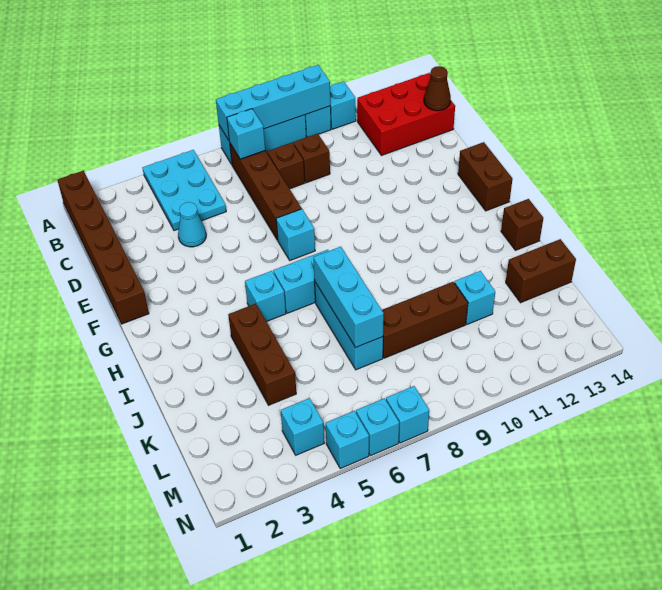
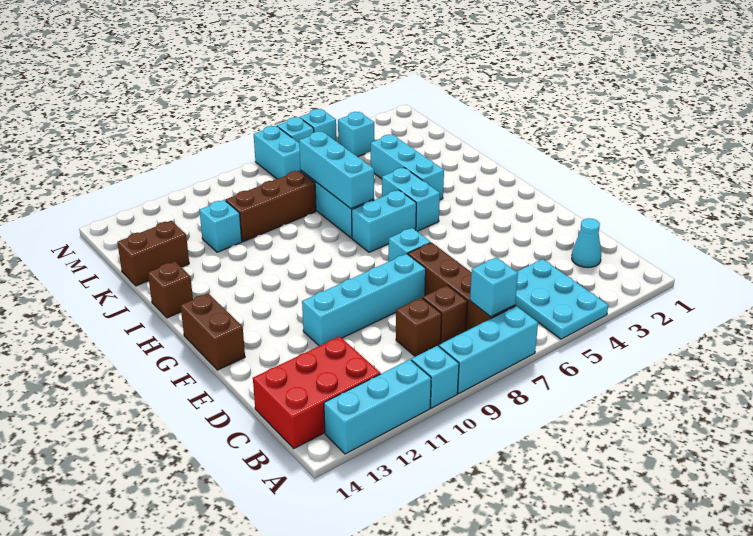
brown brick A1:F1 level 1 -> none
cyan brick A7:A10 level 2 -> cyan brick E8:E11 level 1
cyan brick A11 level 1 -> cyan brick A11:A13 level 1
brown cone C14 level 2 -> none
cyan cone D4 level 1 -> cyan cone C2 level 1
cyan brick H5 level 1 -> cyan brick H5:I5 level 1
brown brick I4:K4 level 1 -> cyan brick I4:K4 level 1
cyan brick N7 level 1 -> cyan brick M7:N7 level 1

